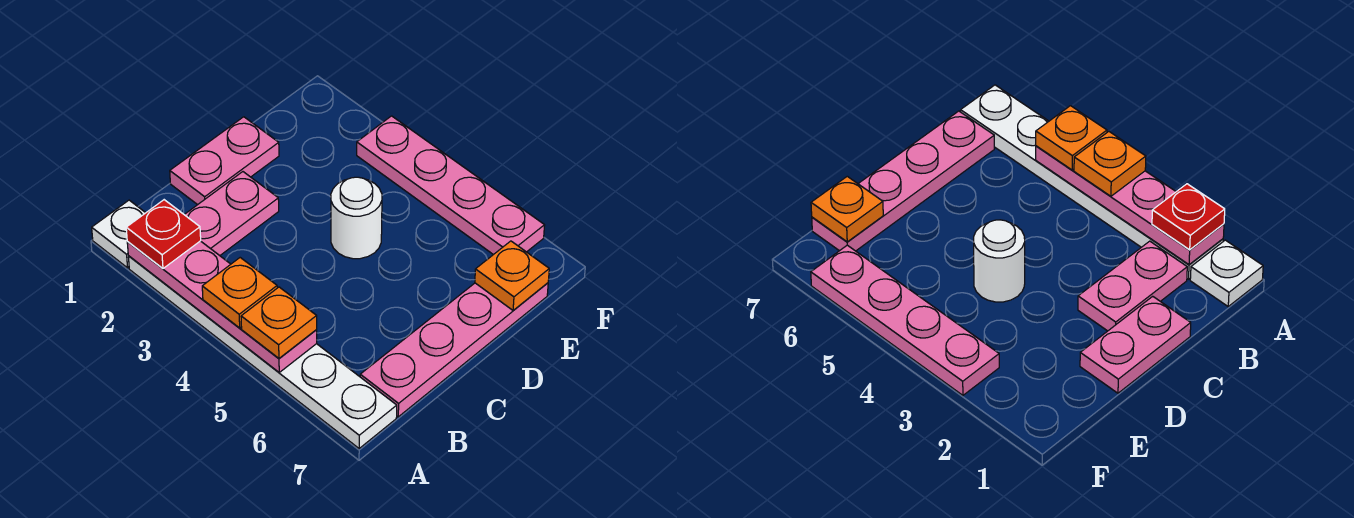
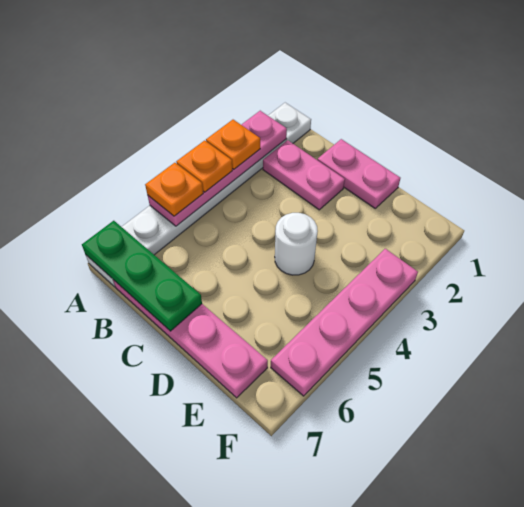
red plate A2 level 3 -> none
none -> green plate A7:C7 level 2
orange plate E7 level 2 -> orange plate A3 level 3

